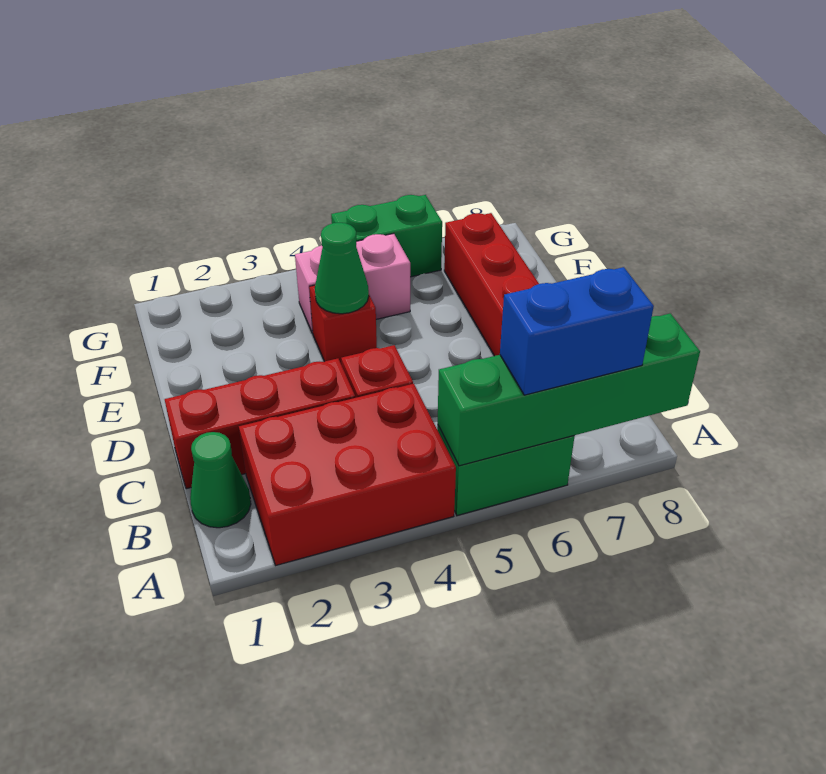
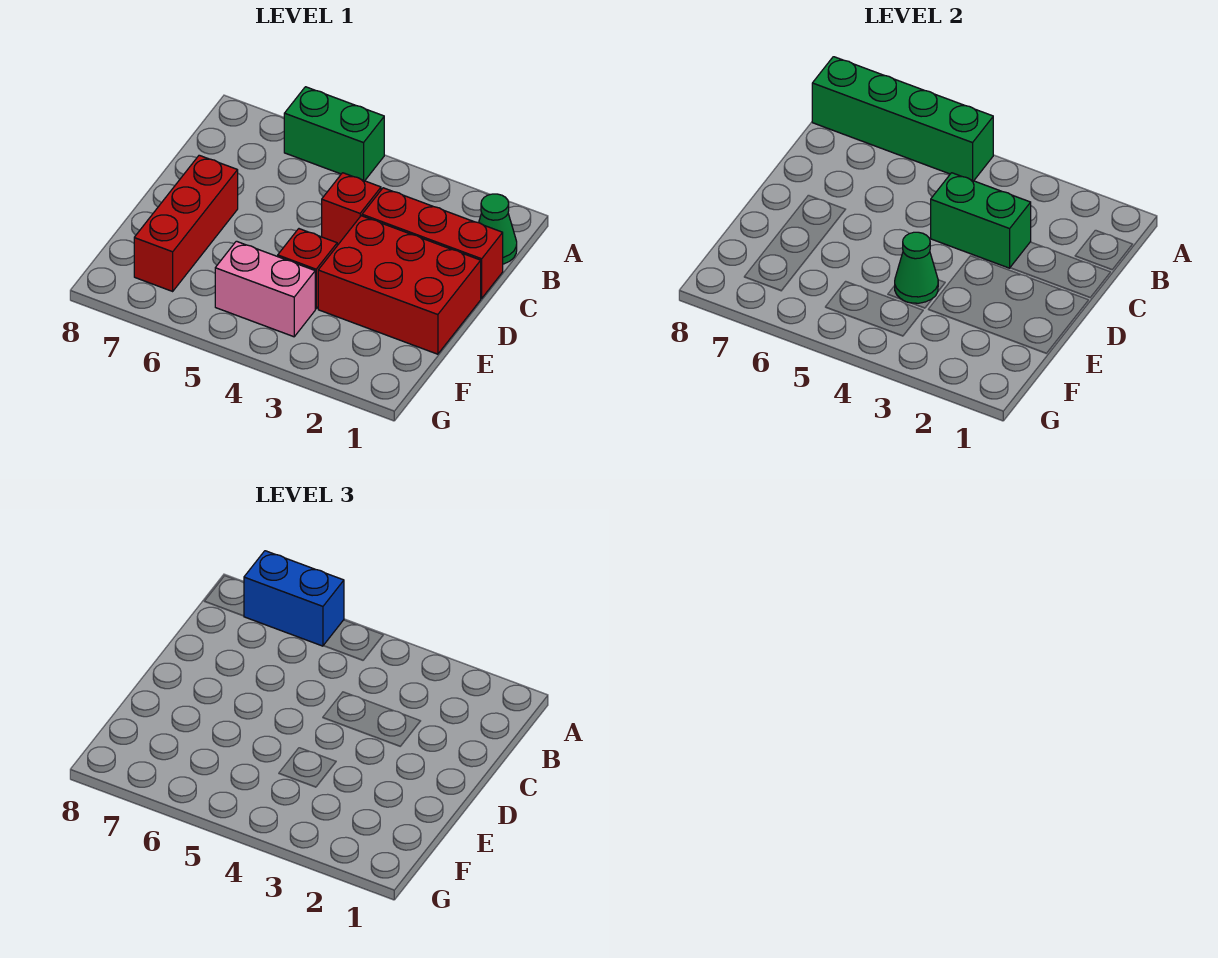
red brick A2:B4 level 1 -> red brick D1:E3 level 1
green brick G5:G6 level 1 -> green brick C3:C4 level 2

